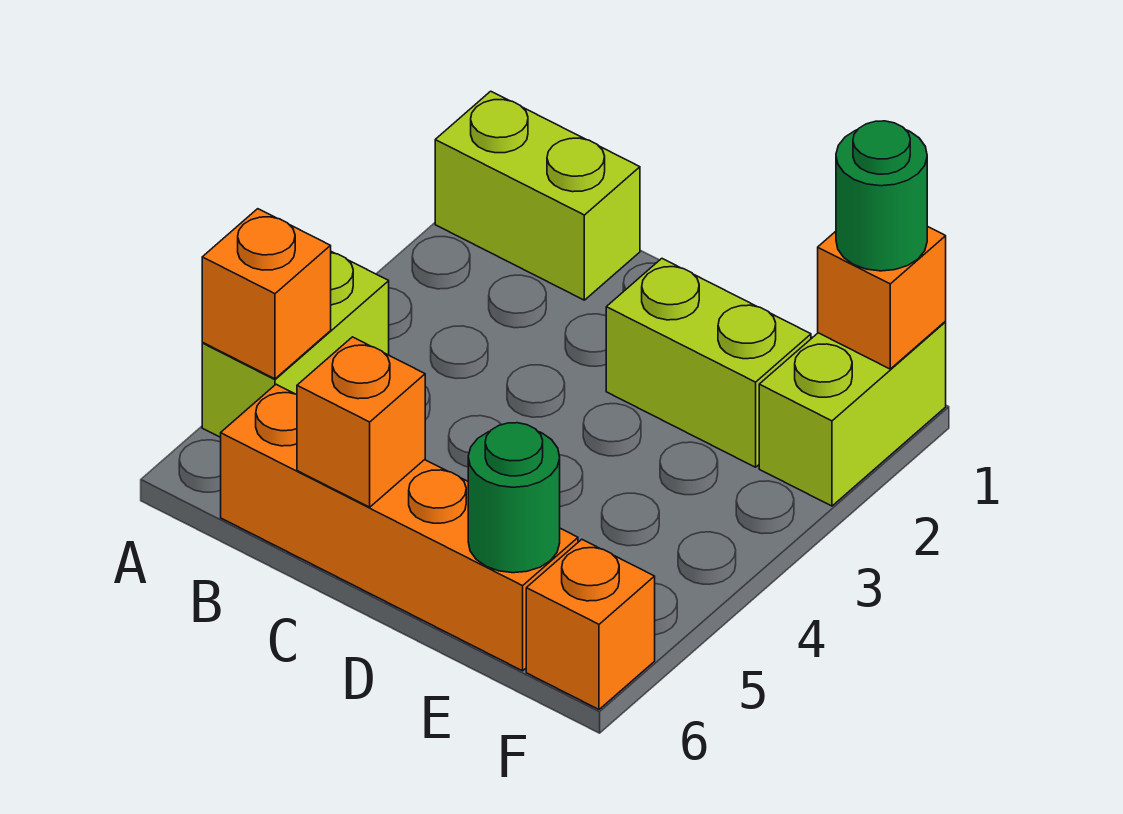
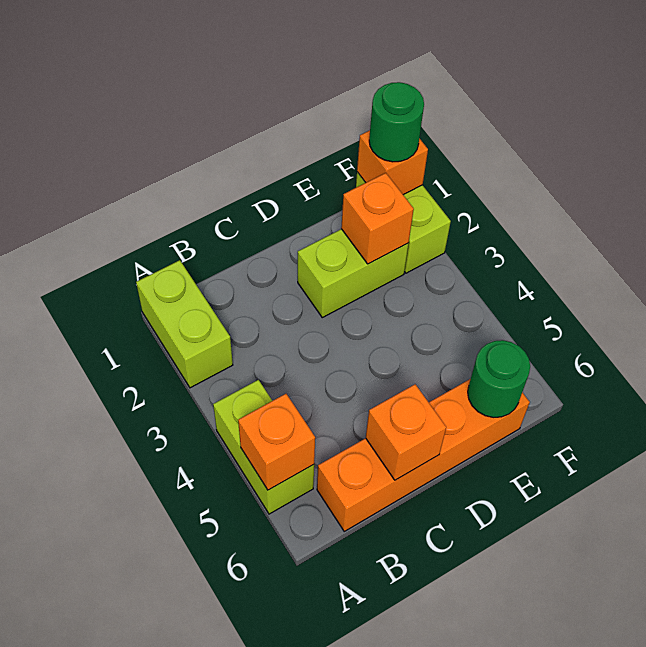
lime brick A1:B1 level 1 -> lime brick A1:A2 level 1
orange brick F6 level 1 -> orange brick E2 level 2

